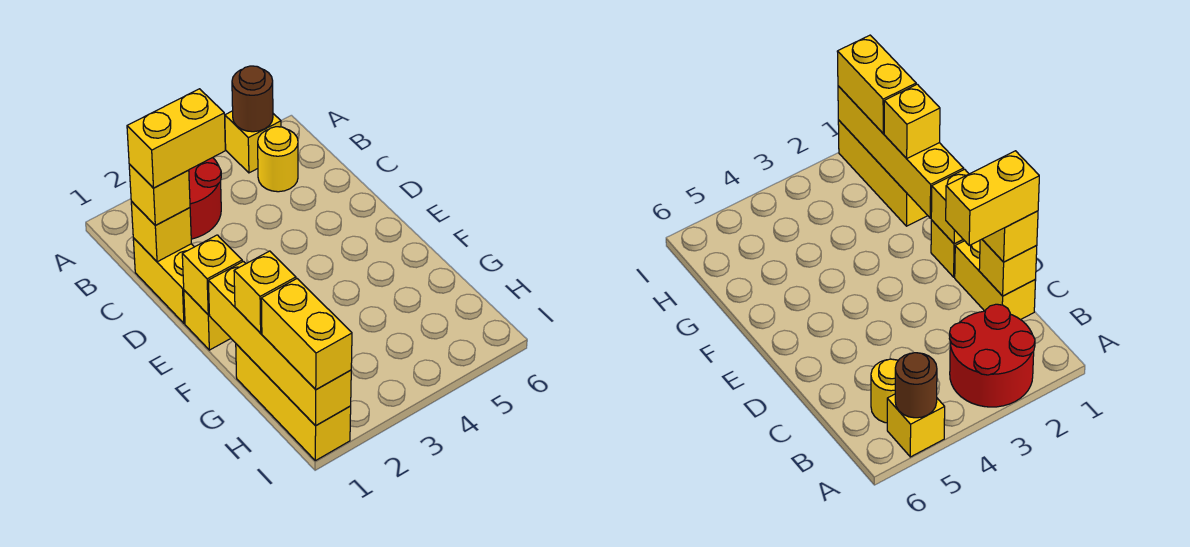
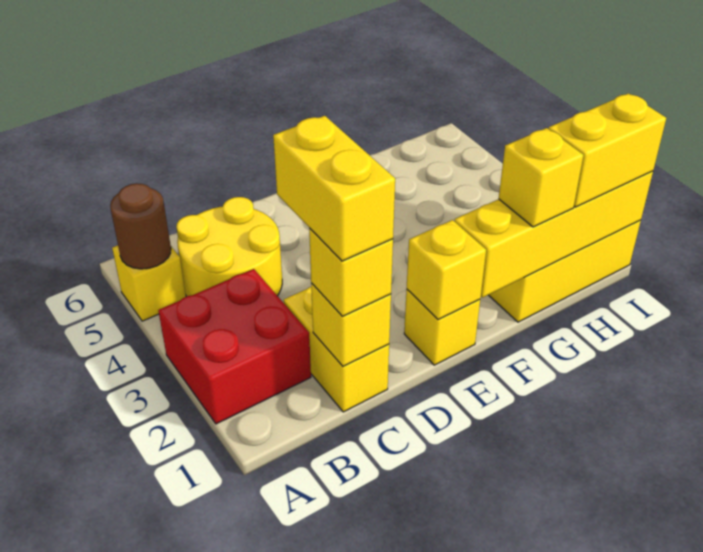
red round brick A2:B3 level 1 -> red brick A2:B3 level 1
yellow round brick B5 level 1 -> yellow round brick B4:C5 level 1
yellow brick C1:D1 level 1 -> yellow brick C1:C2 level 1

